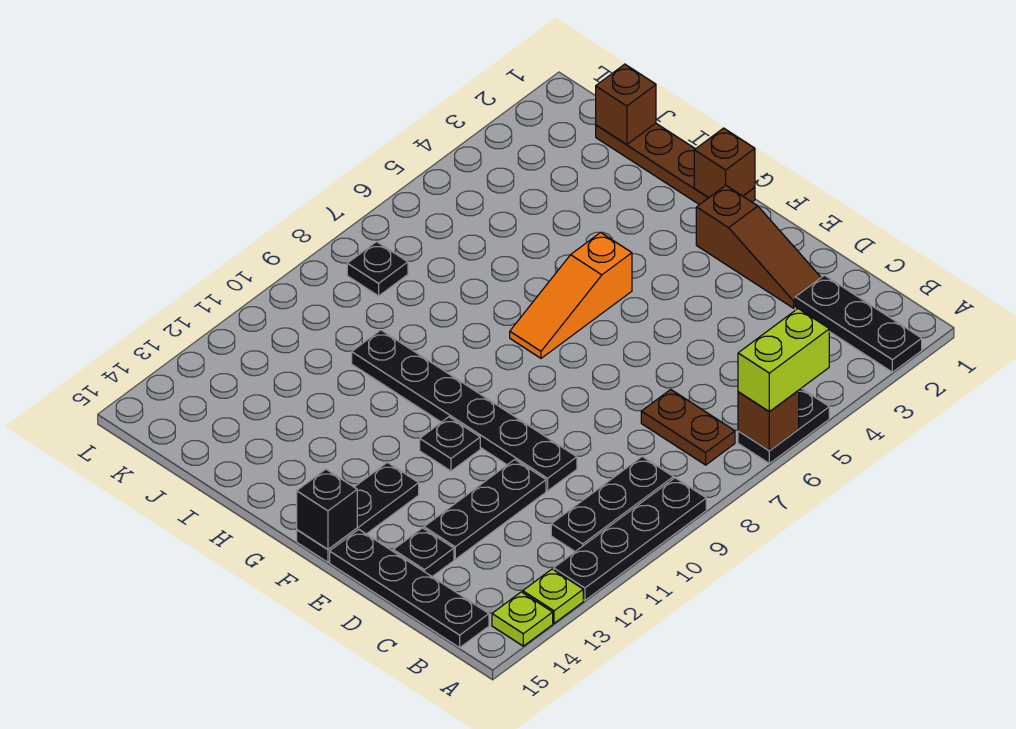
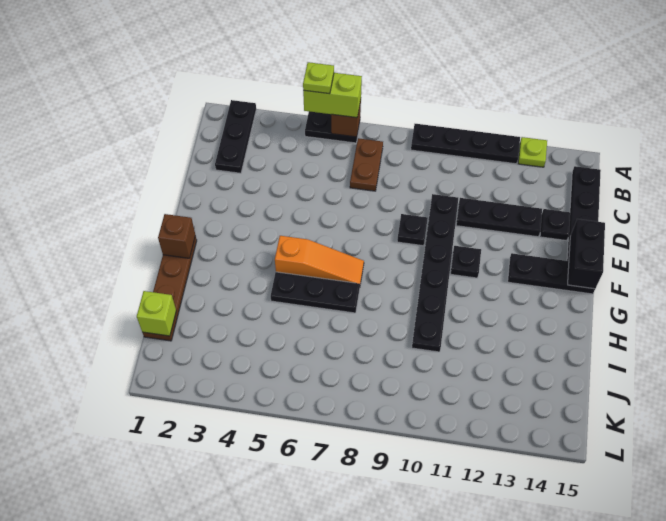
lime plate A14 level 1 -> lime plate A5 level 4
black plate B9:B11 level 1 -> black plate H5:H7 level 1
brown slope D2:F2 level 1 top F -> none
black brick F15 level 2 -> black brick E15:F15 level 2
brown brick J1 level 2 -> lime brick J1 level 2
black plate K8 level 1 -> black plate E9 level 1

